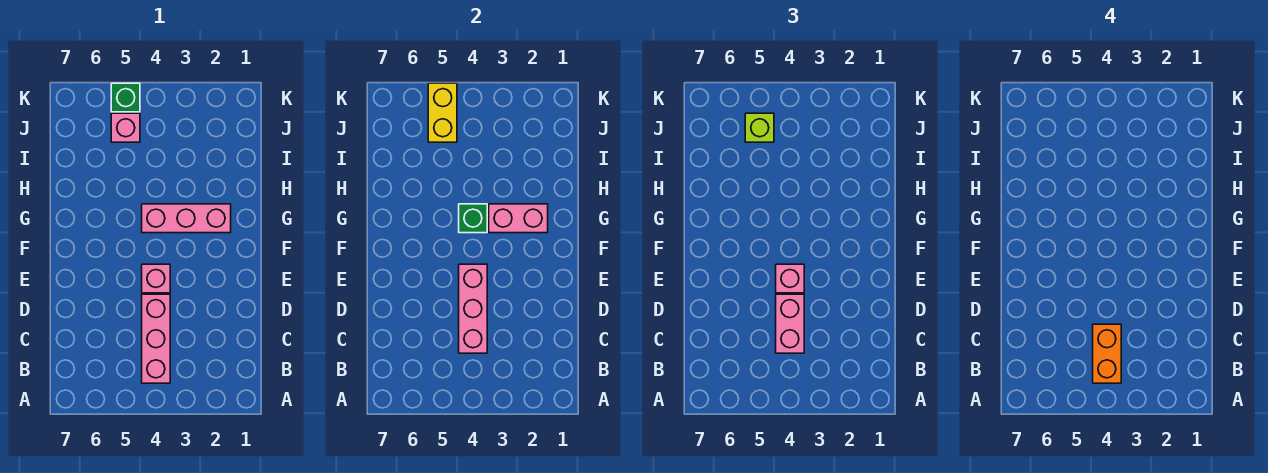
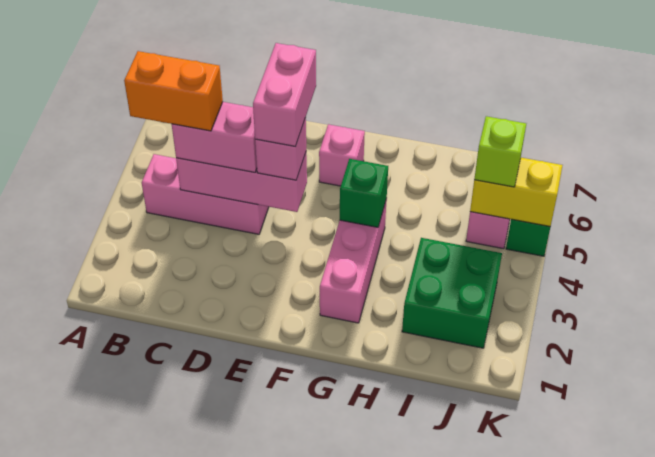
pink brick E4 level 1 -> pink brick F6 level 1
pink brick G2:G3 level 2 -> pink brick E4:E5 level 4
none -> green brick I2:J3 level 1

